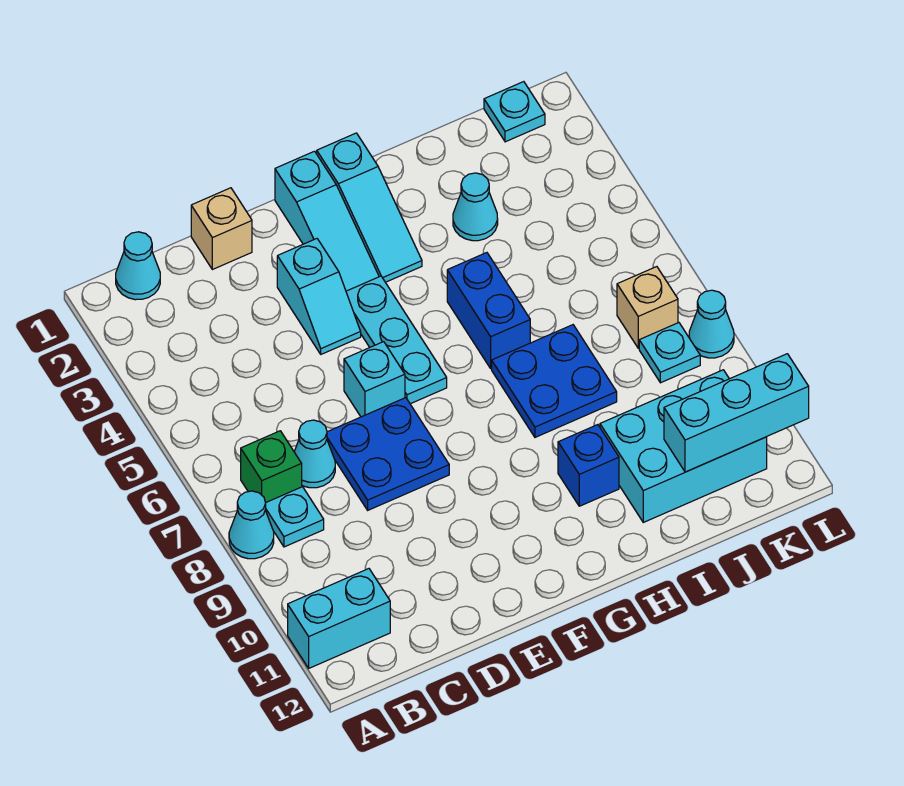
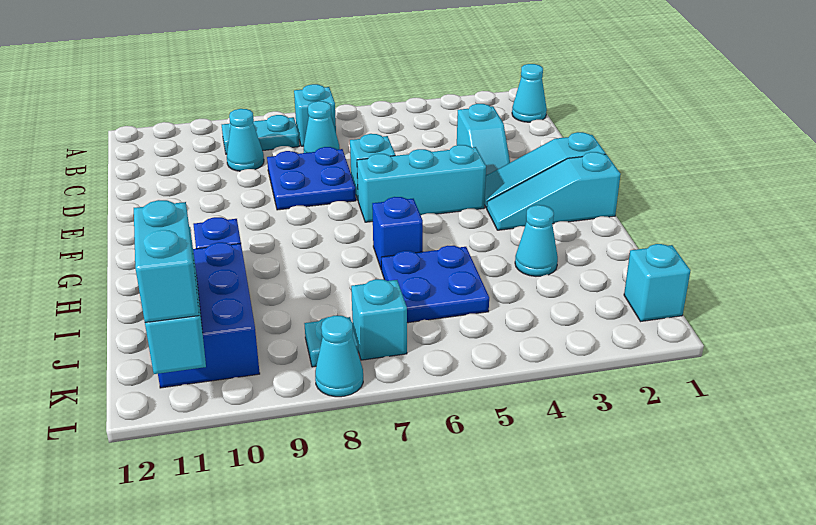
cyan cone A8 level 1 -> cyan cone C9 level 1
cyan brick A11:B11 level 1 -> cyan brick K11:L11 level 3
green brick B7 level 1 -> cyan brick B7 level 1
cyan plate B8 level 1 -> cyan plate B8:B9 level 1
tan brick D1 level 1 -> none
cyan slope E3:E4 level 1 top 3 -> cyan slope D3:E3 level 1 top D
cyan plate F4:F6 level 1 -> cyan brick F4:F6 level 1
blue brick H5:H6 level 1 -> blue brick H6 level 1
blue plate H7:I8 level 1 -> blue plate I5:J6 level 1
cyan brick I10:K11 level 1 -> blue brick I10:K11 level 1
cyan plate K1 level 1 -> cyan brick K1 level 1
tan brick K7 level 1 -> cyan brick K7 level 1

